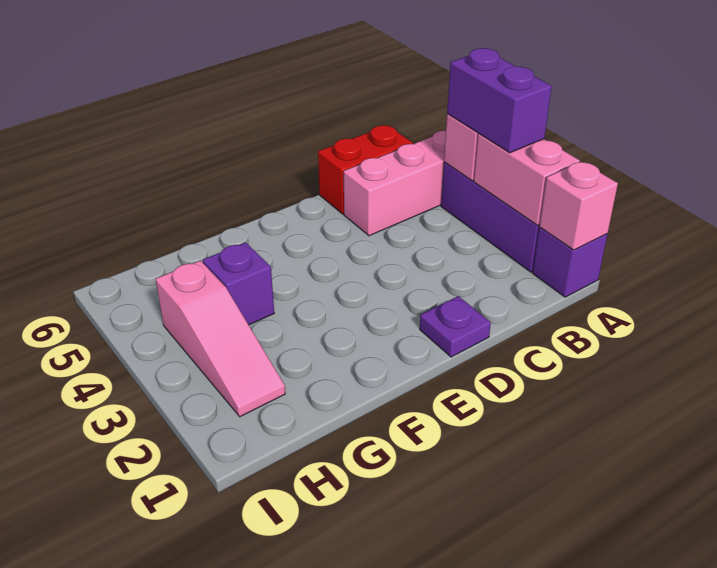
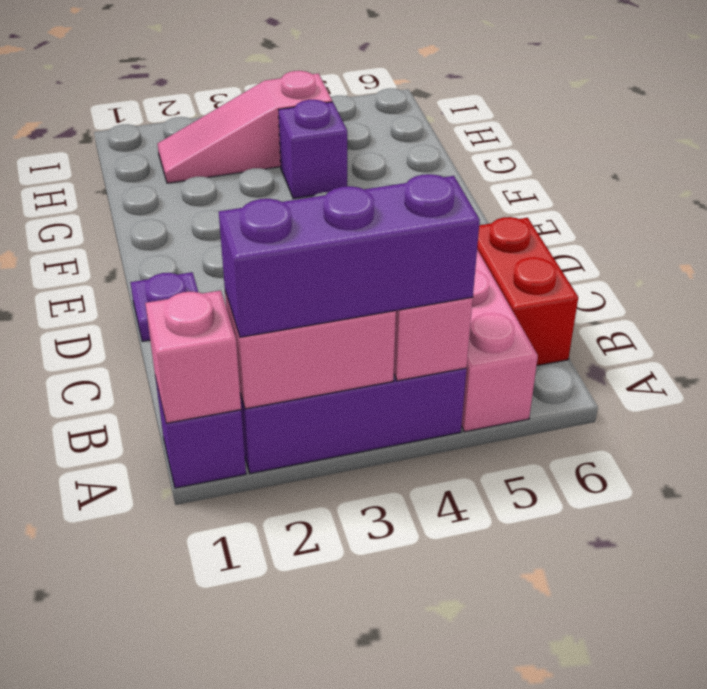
purple brick A3:A4 level 3 -> purple brick A2:A4 level 3

